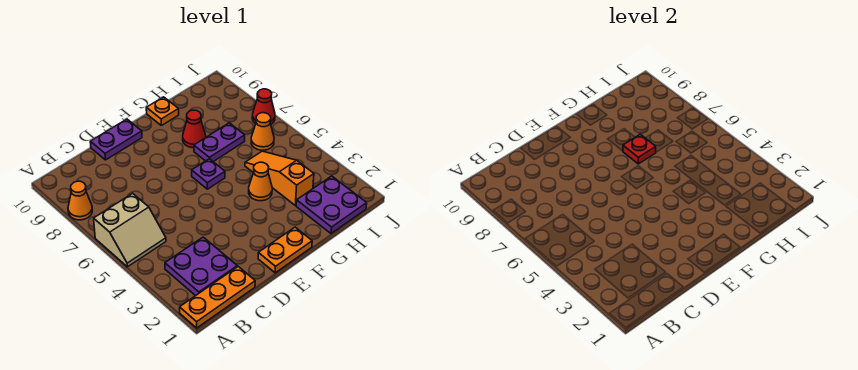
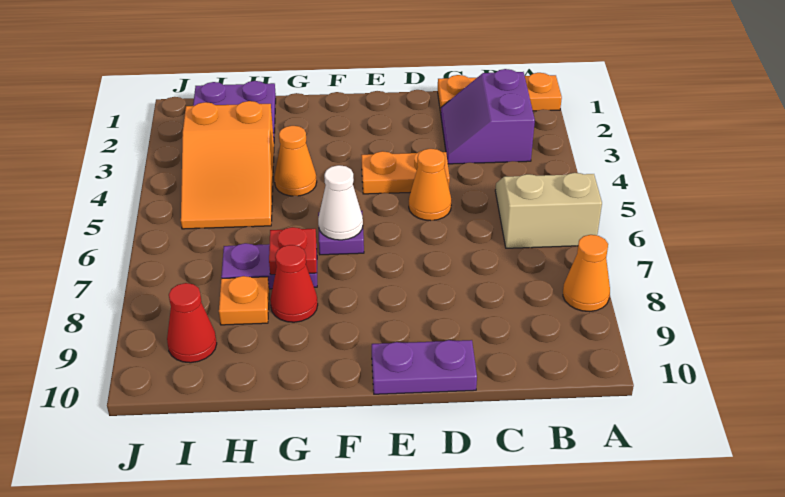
purple plate B2:C3 level 1 -> purple slope B2:C3 level 1 top B
orange plate E1:F1 level 1 -> orange plate D4:E4 level 1
none -> white cone F6 level 2
orange plate G10 level 1 -> orange plate H8 level 1
orange slope H3:H5 level 1 top 3 -> orange slope H3:I5 level 1 top 3
orange cone I6 level 1 -> orange cone D5 level 1
red cone J7 level 1 -> red cone I9 level 1

